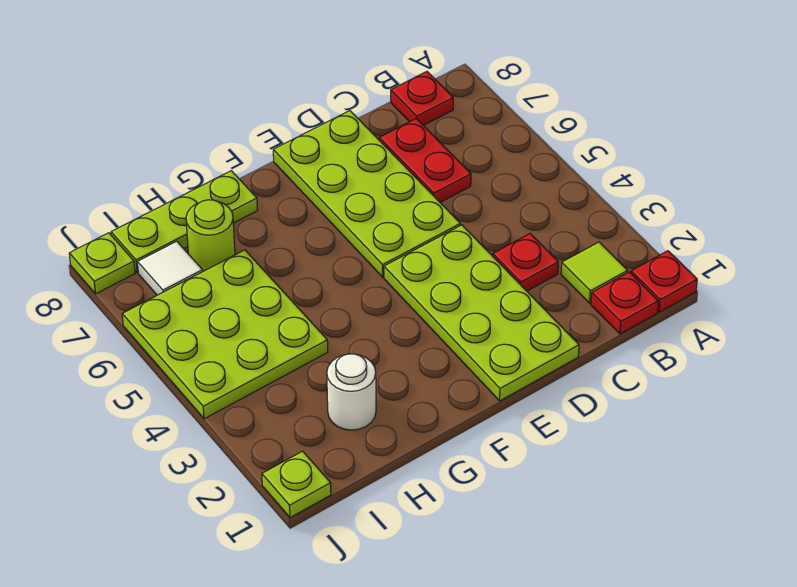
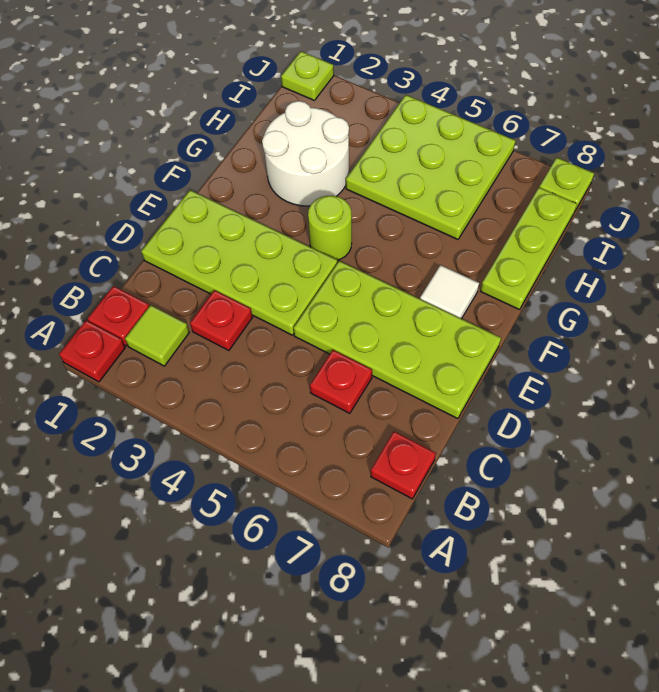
red plate C6:C7 level 1 -> red plate C6 level 1
white round brick H2 level 1 -> white round brick G2:H3 level 1
lime round brick H7 level 1 -> lime round brick F4 level 1
white tile I7 level 1 -> white tile F7 level 1

